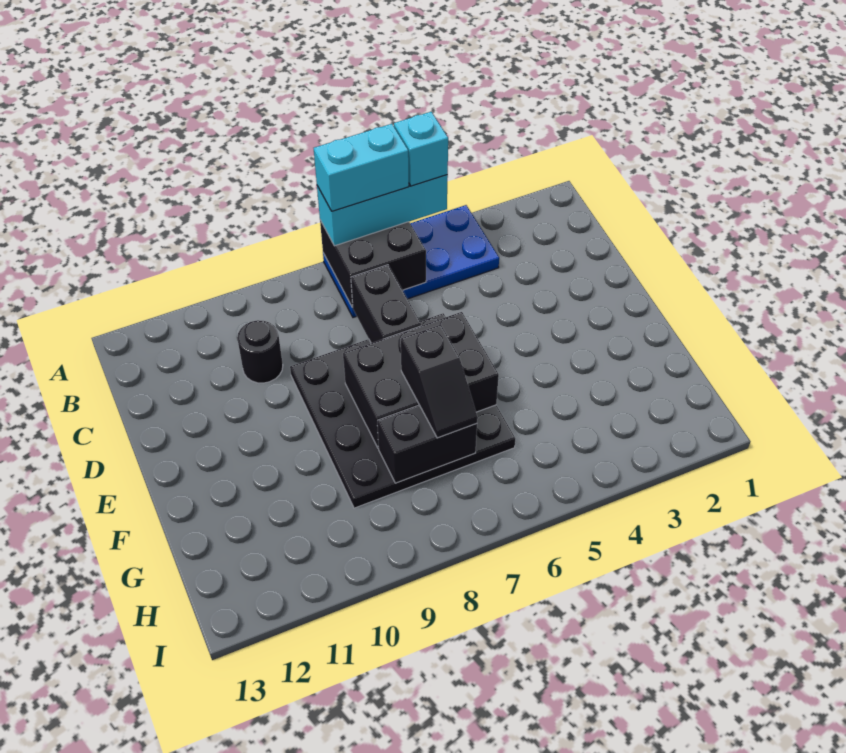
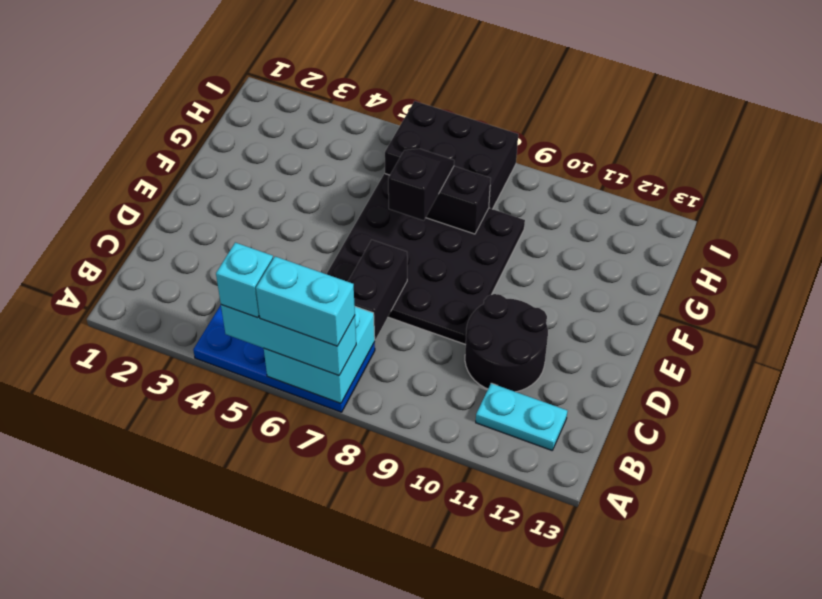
black brick A6:B7 level 2 -> cyan brick A6:B7 level 2
none -> cyan plate B11:B12 level 1
black round brick C10 level 1 -> black round brick C10:D11 level 1
black brick E6:F8 level 2 -> black brick H6:I8 level 1

